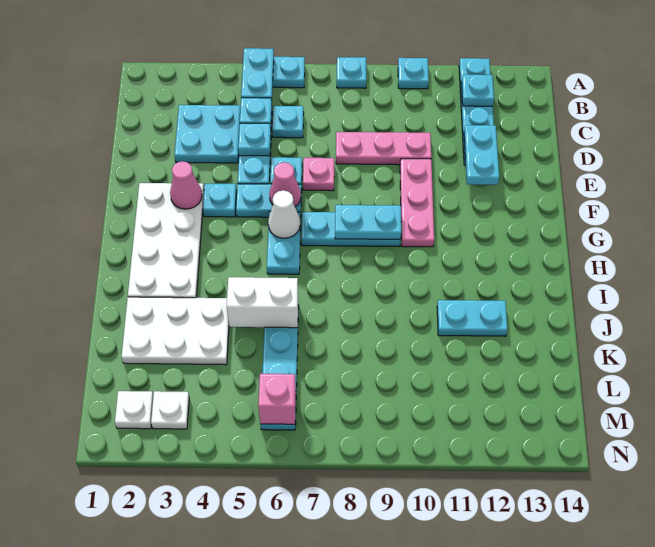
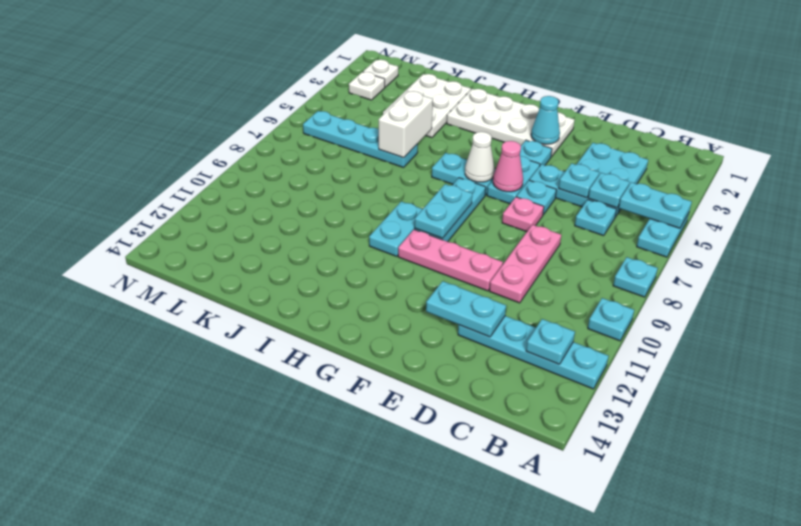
pink cone F3 level 2 -> cyan cone F3 level 2
cyan plate J11:J12 level 1 -> cyan plate H9:H10 level 1
pink brick M6 level 2 -> none

